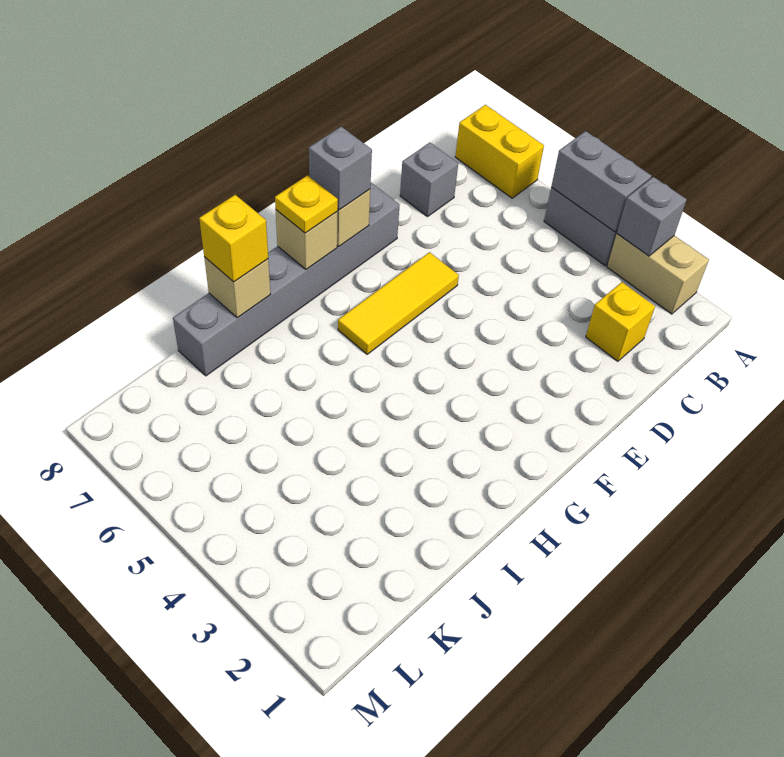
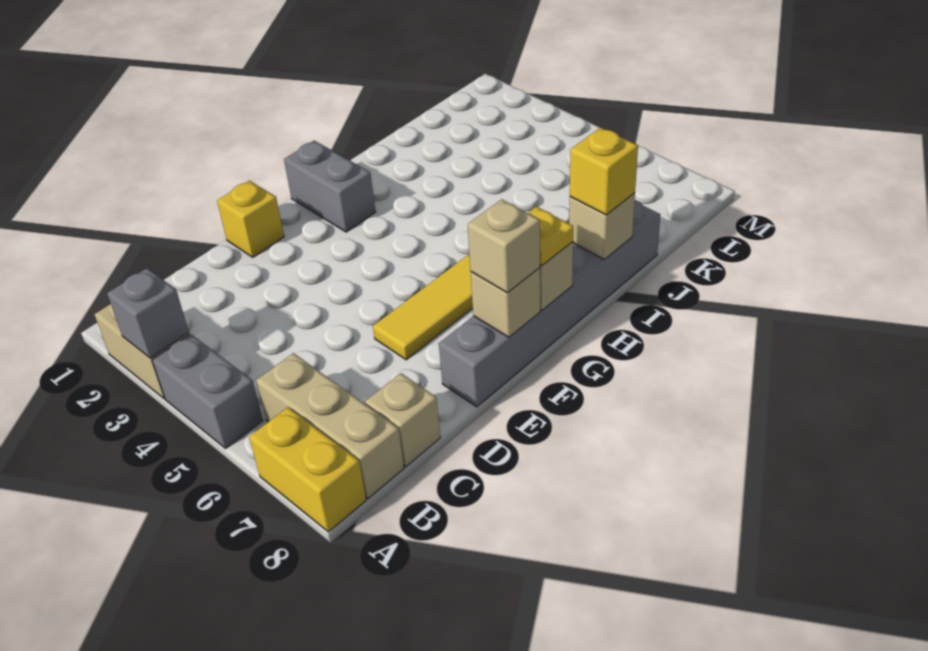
grey brick A4:A5 level 2 -> grey brick G1:G2 level 1
none -> tan brick B6:B8 level 1
yellow brick C2 level 1 -> yellow brick E1 level 1
grey brick C8 level 1 -> tan brick C8 level 1
grey brick F8 level 3 -> tan brick F8 level 3

